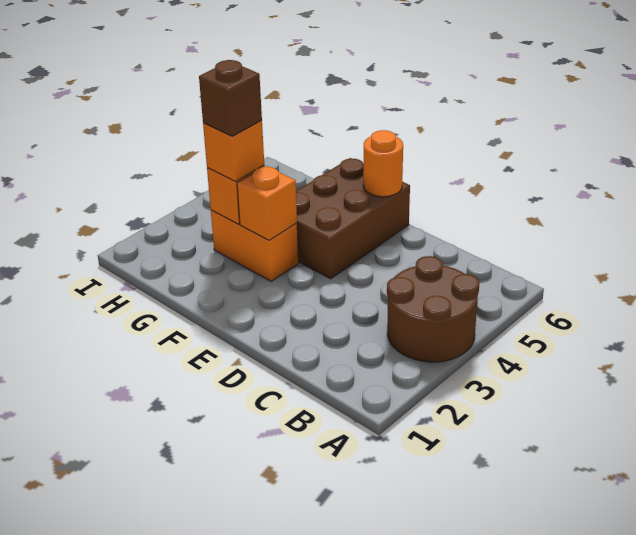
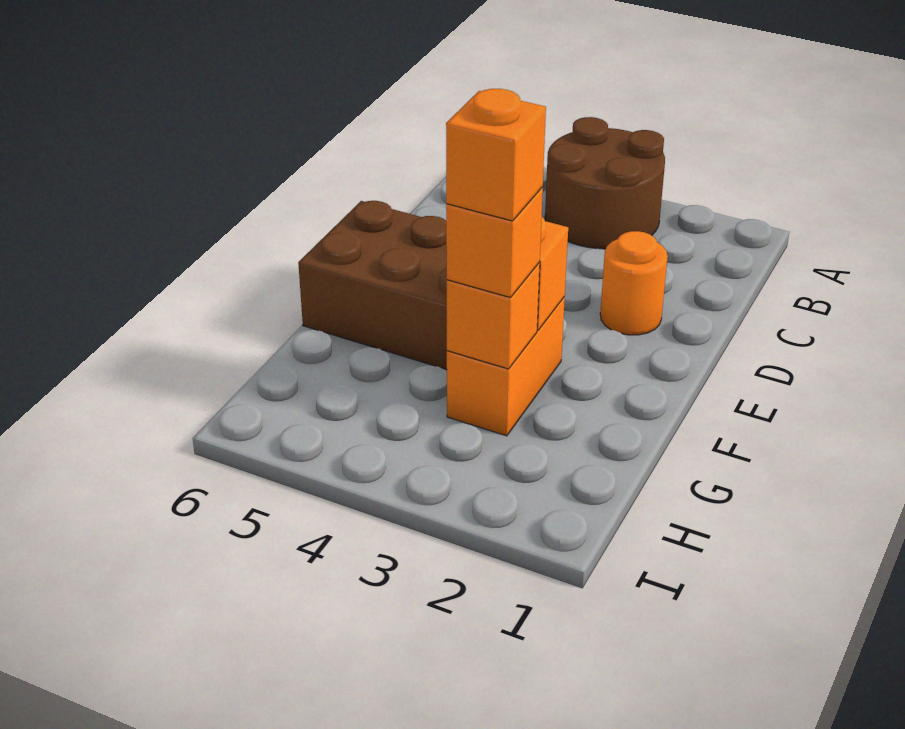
orange round brick E6 level 2 -> orange round brick D2 level 1
brown brick G3 level 4 -> orange brick G3 level 4

